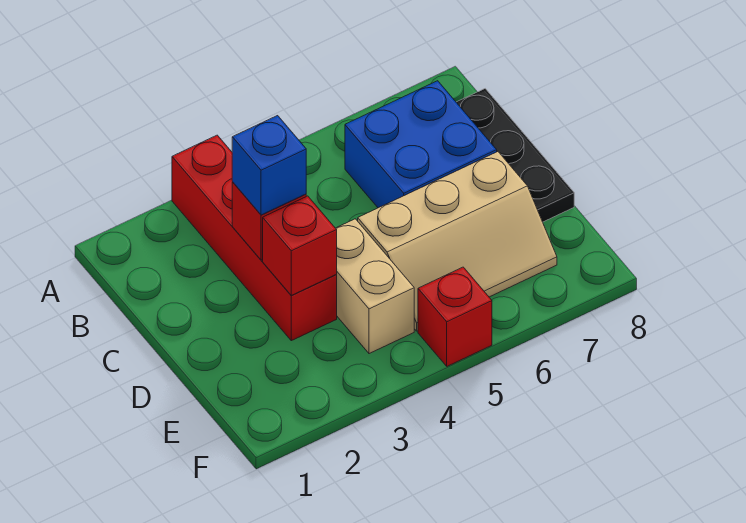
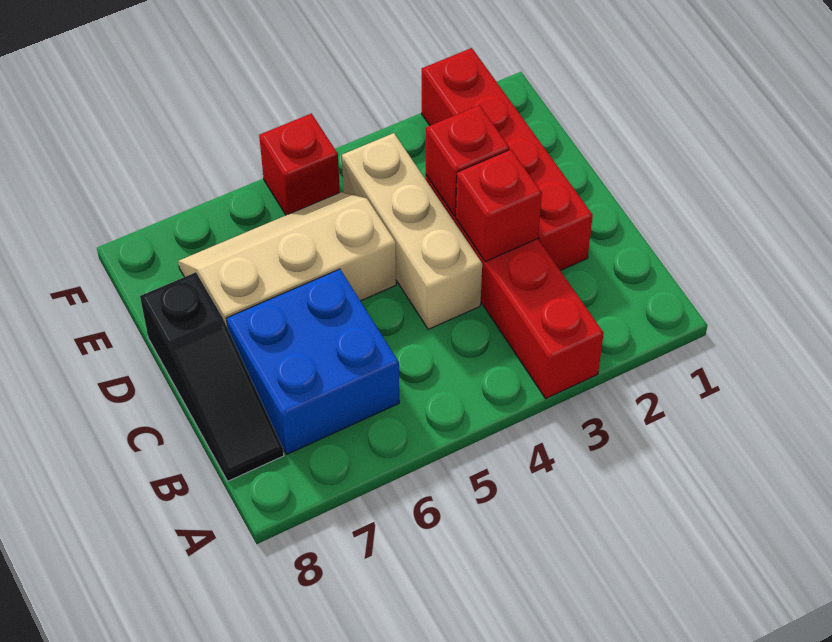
black plate B8:D8 level 1 -> black slope B8:D8 level 1 top D
none -> red brick C2:F2 level 1
blue brick C3 level 3 -> none
tan brick D4:E4 level 1 -> tan brick C4:E4 level 1

